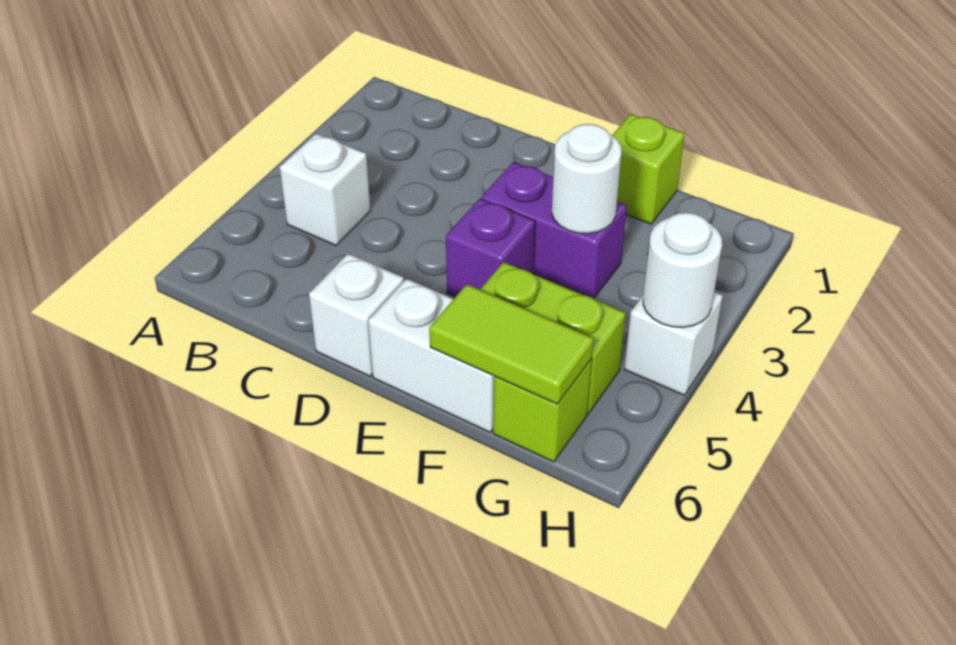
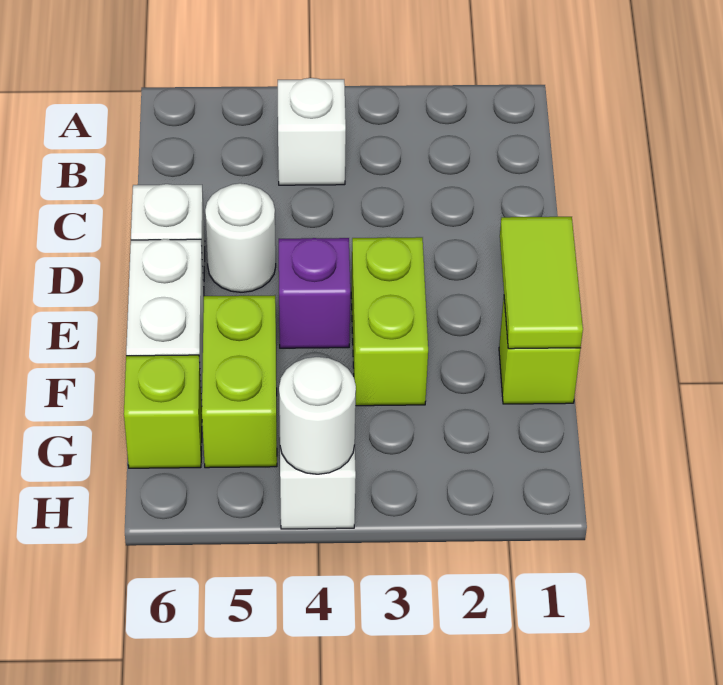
purple brick E3:F3 level 1 -> lime brick E3:F3 level 1
white round brick F3 level 2 -> white round brick D5 level 1
lime tile F6:G6 level 2 -> lime tile E1:F1 level 2

